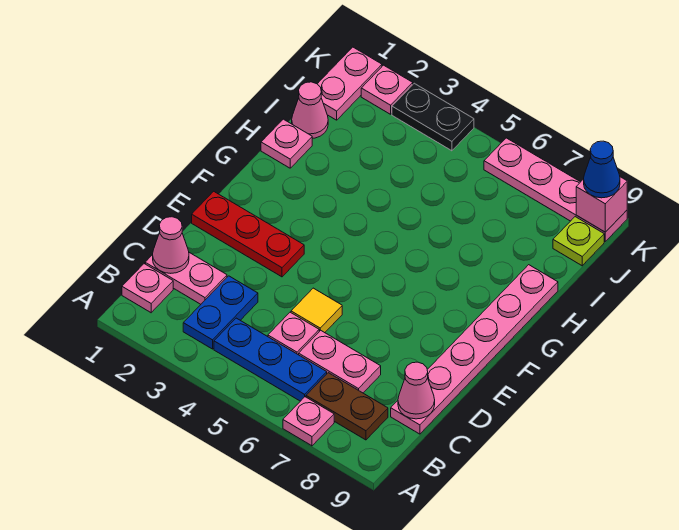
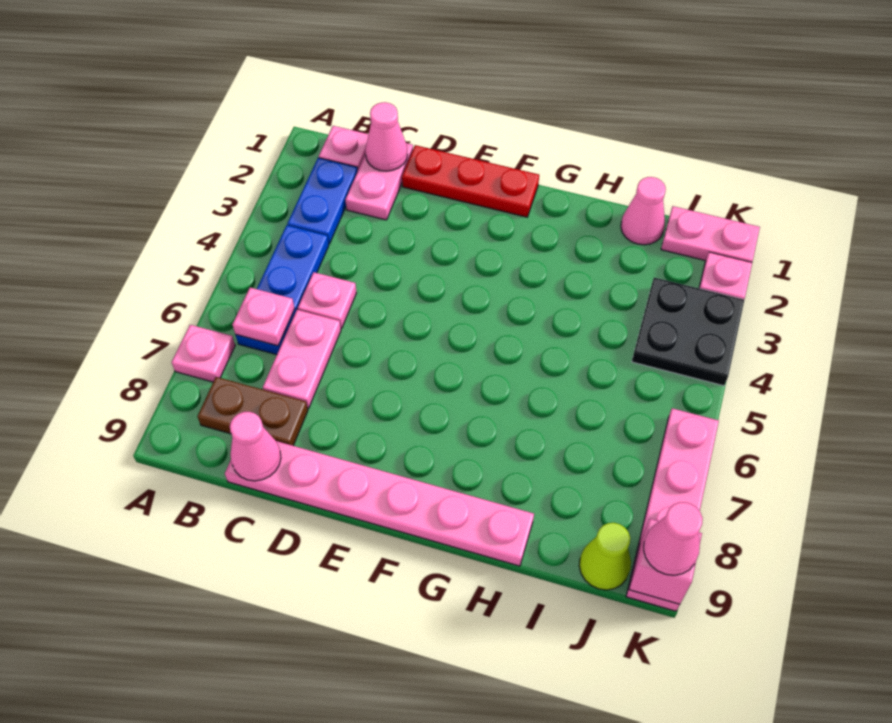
blue plate B3:C3 level 1 -> blue plate B2:B3 level 1
brown plate B7:B8 level 1 -> brown plate B8:C8 level 1
yellow tile D5 level 1 -> none
red plate E1:E3 level 1 -> red plate D1:F1 level 1
pink plate H1 level 1 -> pink plate B6 level 2
lime plate J9 level 1 -> lime cone J9 level 1
black plate K3:K4 level 1 -> black plate J3:K4 level 1
blue cone K9 level 3 -> pink cone K9 level 3

